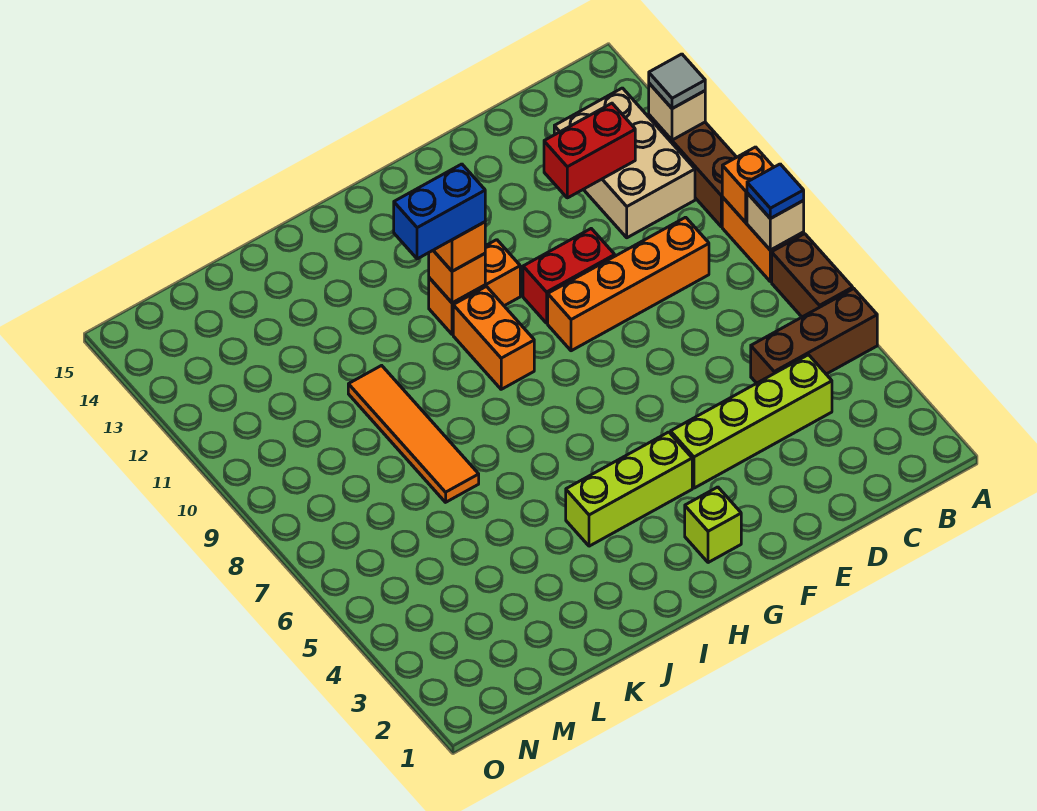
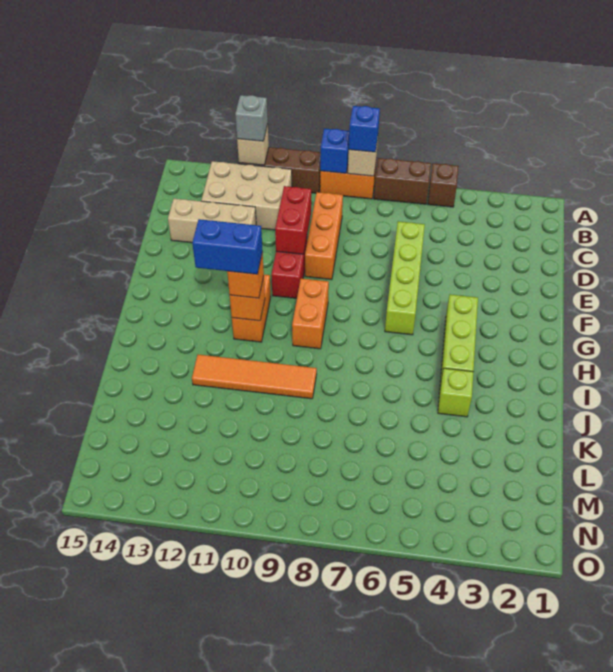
brown brick A5:C5 level 1 -> brown brick A5 level 1
blue tile A8 level 3 -> blue brick A8 level 3
orange brick A9 level 2 -> blue brick A9 level 2
grey tile A12 level 3 -> grey brick A12 level 3
lime brick C4:F4 level 1 -> lime brick D6:G6 level 1
orange brick C9:F9 level 1 -> orange brick C9:E9 level 1
red brick C12:D12 level 2 -> red brick D10:E10 level 2
none -> tan brick D12:D14 level 1
lime brick G2 level 1 -> lime brick J4 level 1
orange brick H9:H10 level 1 -> orange brick G9:H9 level 1
blue brick H11:I11 level 4 -> blue brick H11:H12 level 4
orange tile K7:K10 level 1 -> orange tile J9:J12 level 1

